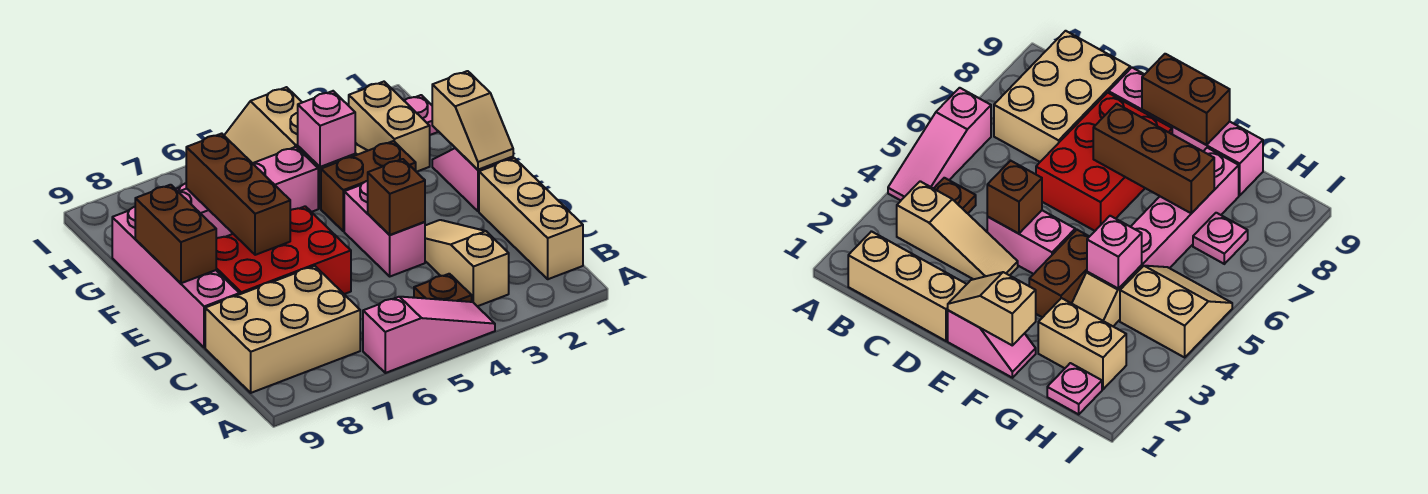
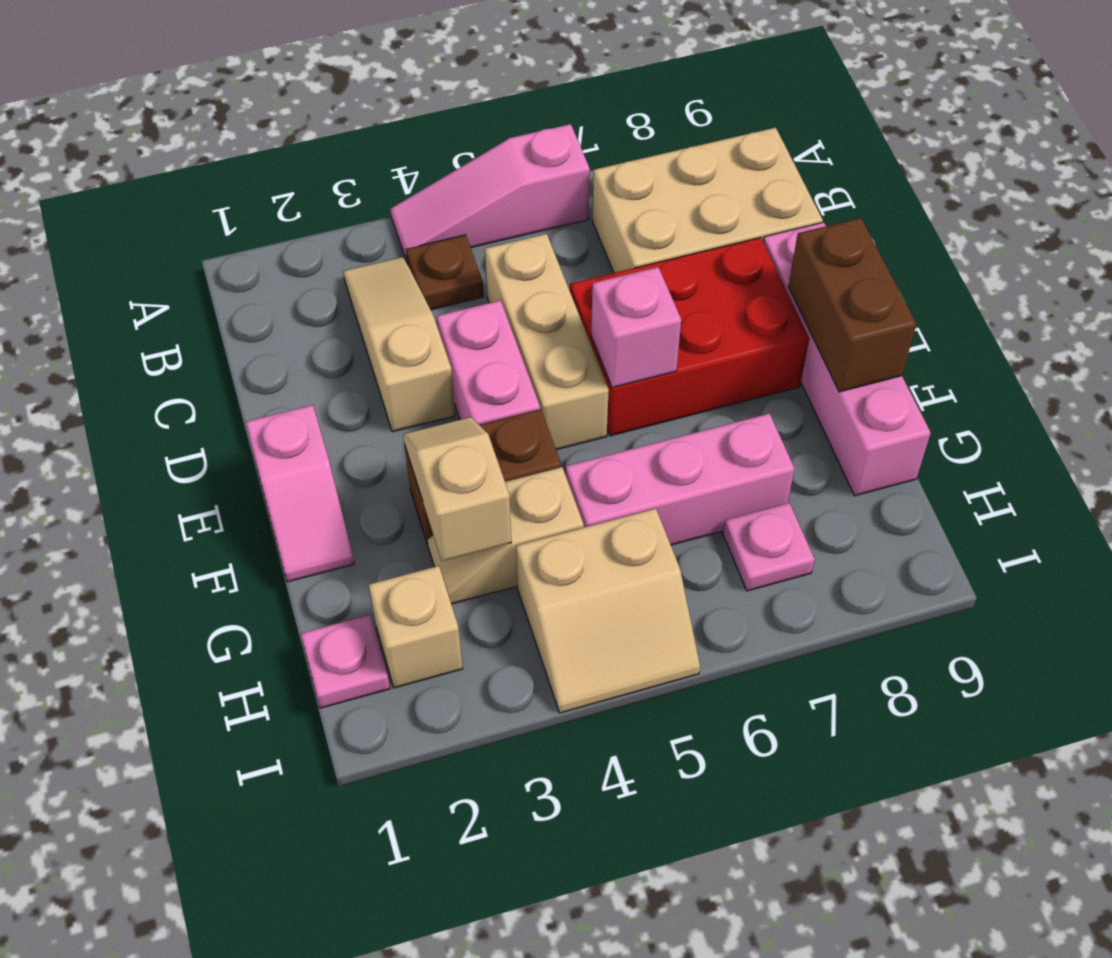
tan brick B1:D1 level 1 -> tan brick C5:E5 level 1
tan slope B3:D3 level 1 top B -> tan slope B3:D3 level 1 top D
brown brick D4 level 2 -> none
tan slope E1:F1 level 2 top F -> tan slope F3:G3 level 2 top G
brown brick E7:G7 level 2 -> none
tan brick G2:H2 level 1 -> tan brick H2 level 1
pink brick G4 level 2 -> pink brick E6 level 2
pink brick G5:G8 level 1 -> pink brick G5:G7 level 1
tan slope H4:I5 level 1 top 4 -> tan slope H4:I5 level 1 top H

